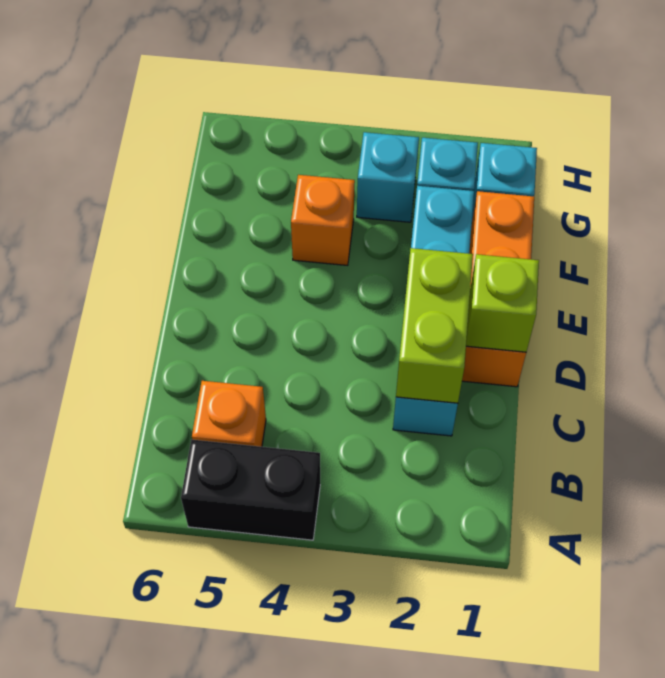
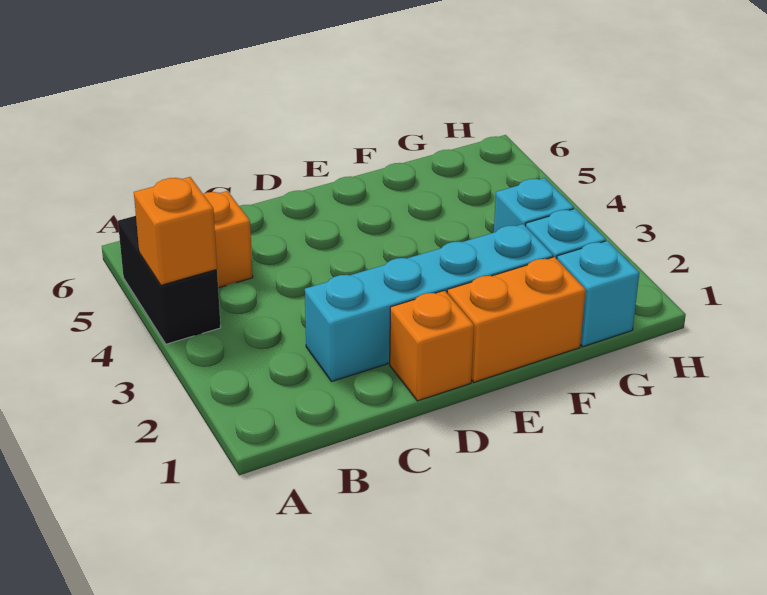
lime brick C2:D2 level 2 -> none
lime brick D1 level 2 -> none
orange brick F4 level 1 -> orange brick A4 level 2

